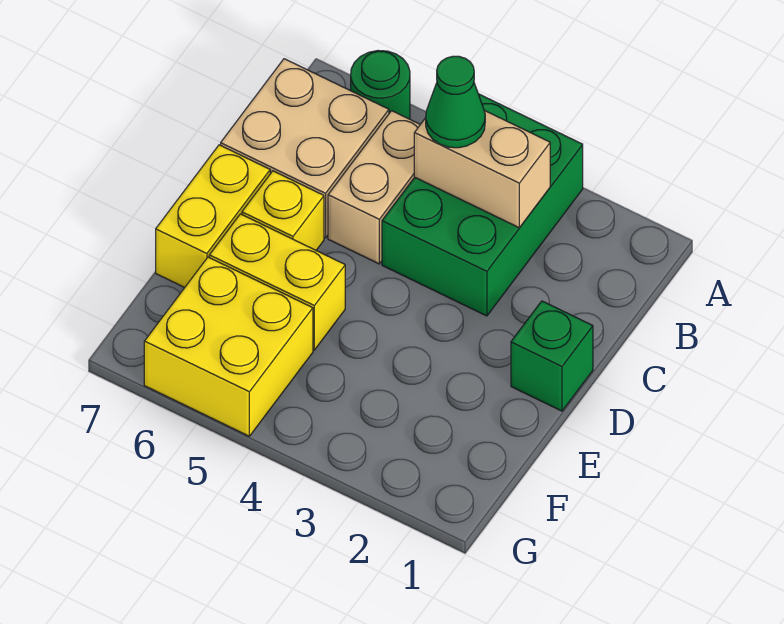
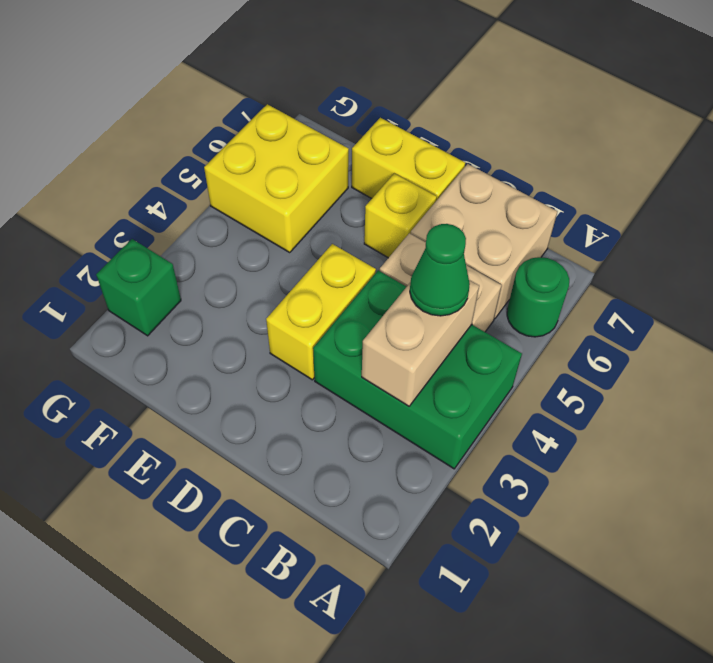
green brick D1 level 1 -> green brick G2 level 1
yellow brick E5:E6 level 1 -> yellow brick D3:D4 level 1

